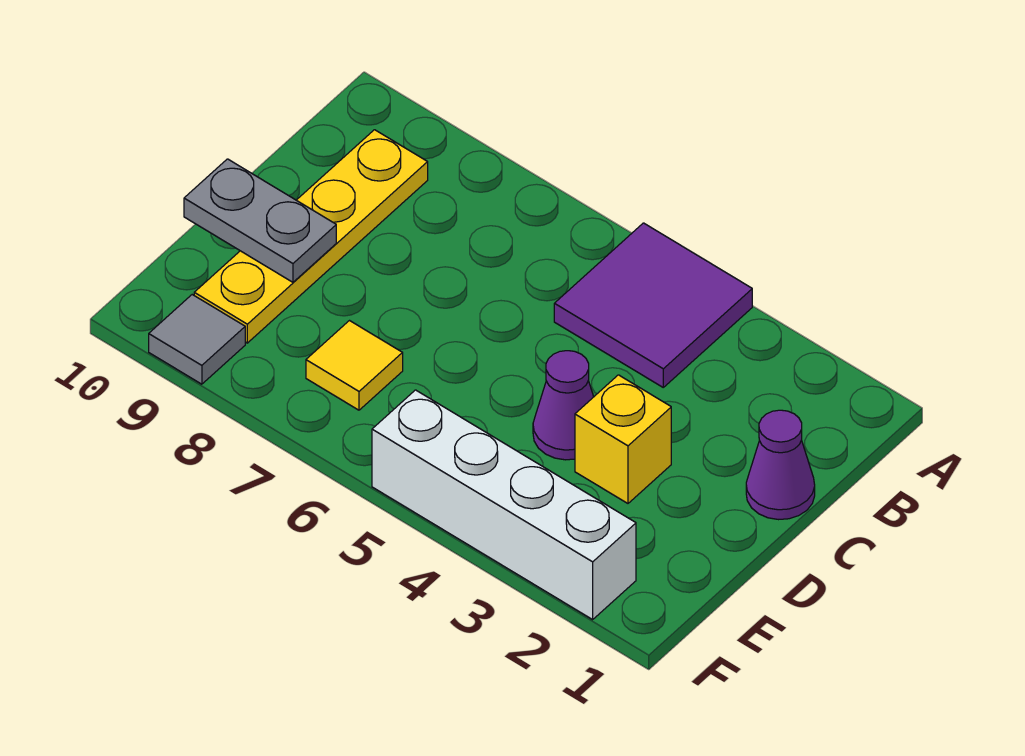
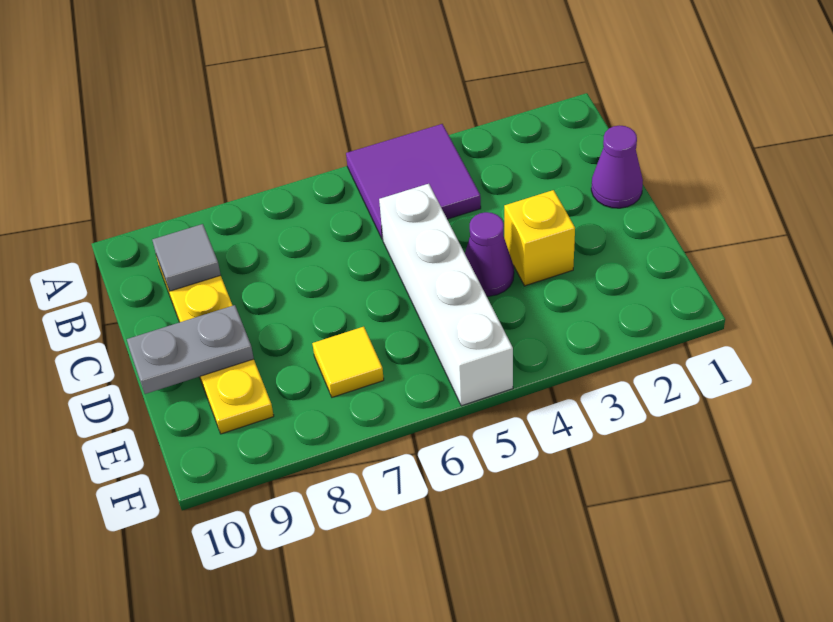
white brick F2:F5 level 1 -> white brick C5:F5 level 1
grey tile F9 level 1 -> grey tile B9 level 2

